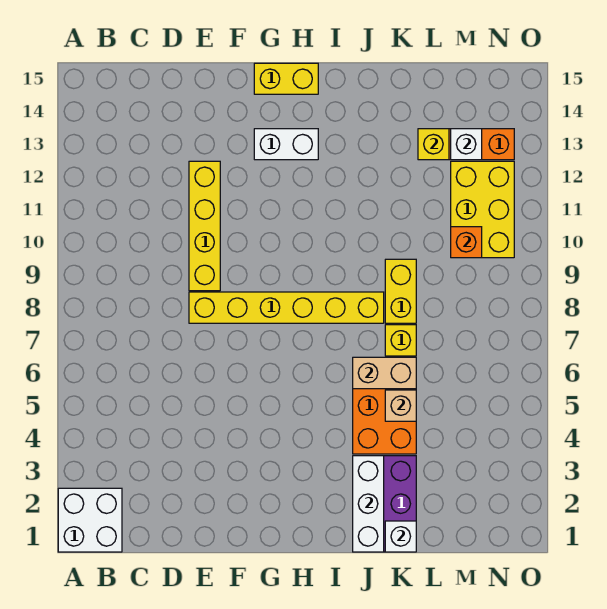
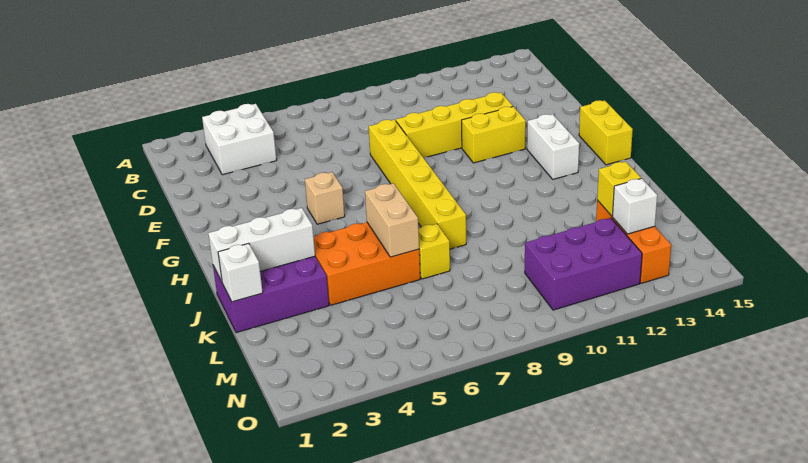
white brick A1:B2 level 1 -> white brick B3:C4 level 1
tan brick K5 level 2 -> tan brick G5 level 1
yellow brick K8:K9 level 1 -> yellow brick F11:F12 level 1
yellow brick M10:N12 level 1 -> purple brick M10:N12 level 1
orange brick M10 level 2 -> none

